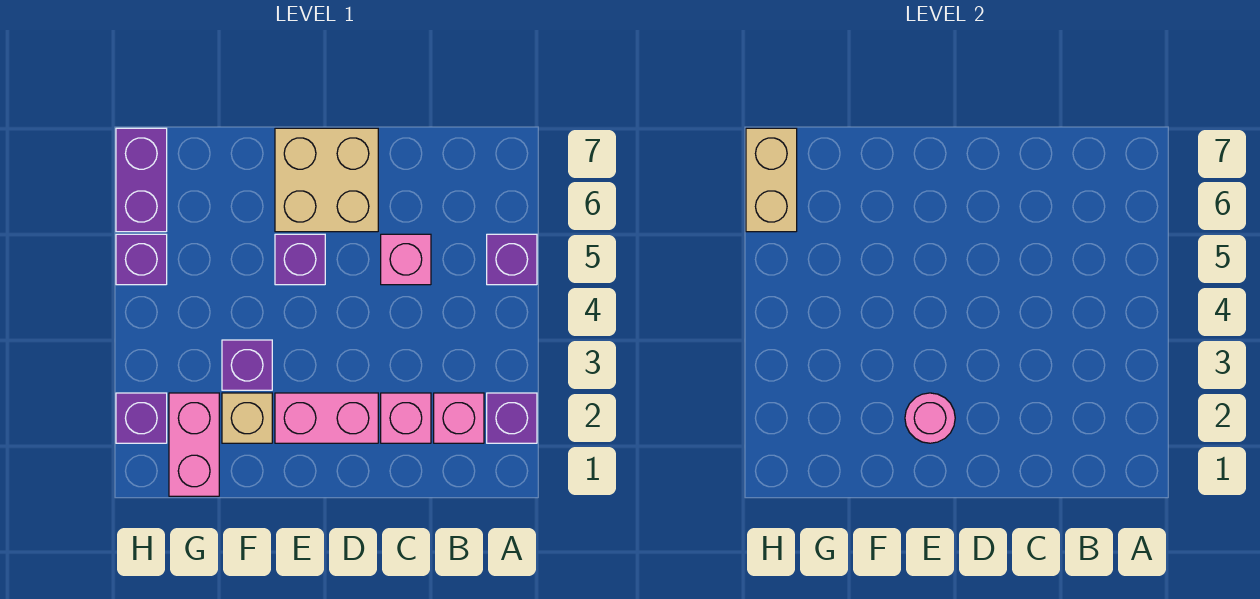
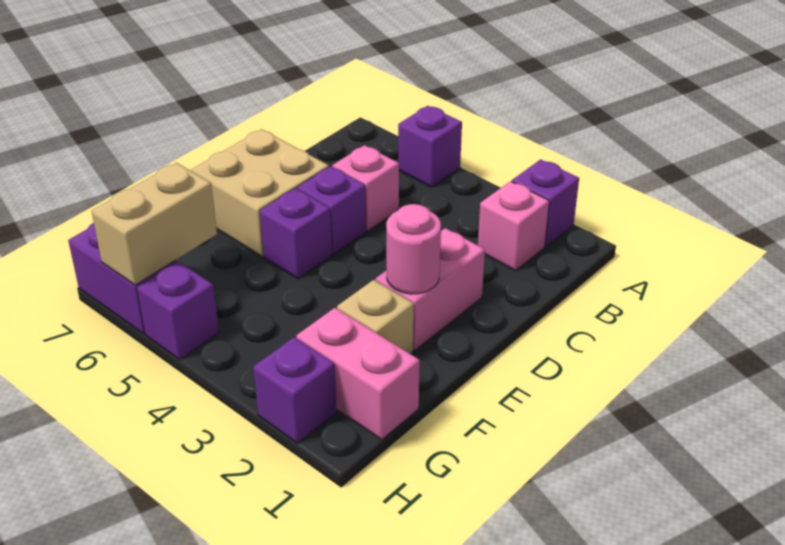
pink brick C2 level 1 -> none
purple brick F3 level 1 -> purple brick D5 level 1
tan brick H6:H7 level 2 -> tan brick G6:H6 level 2

